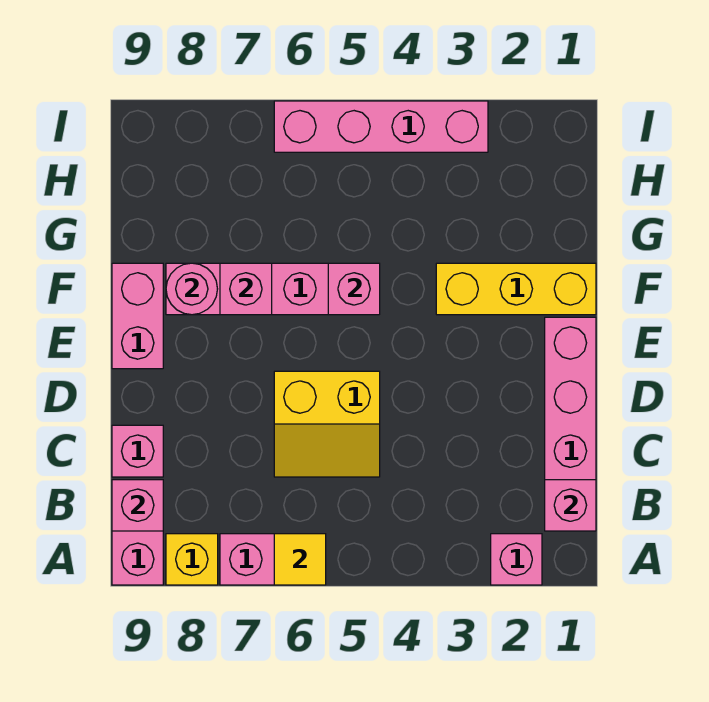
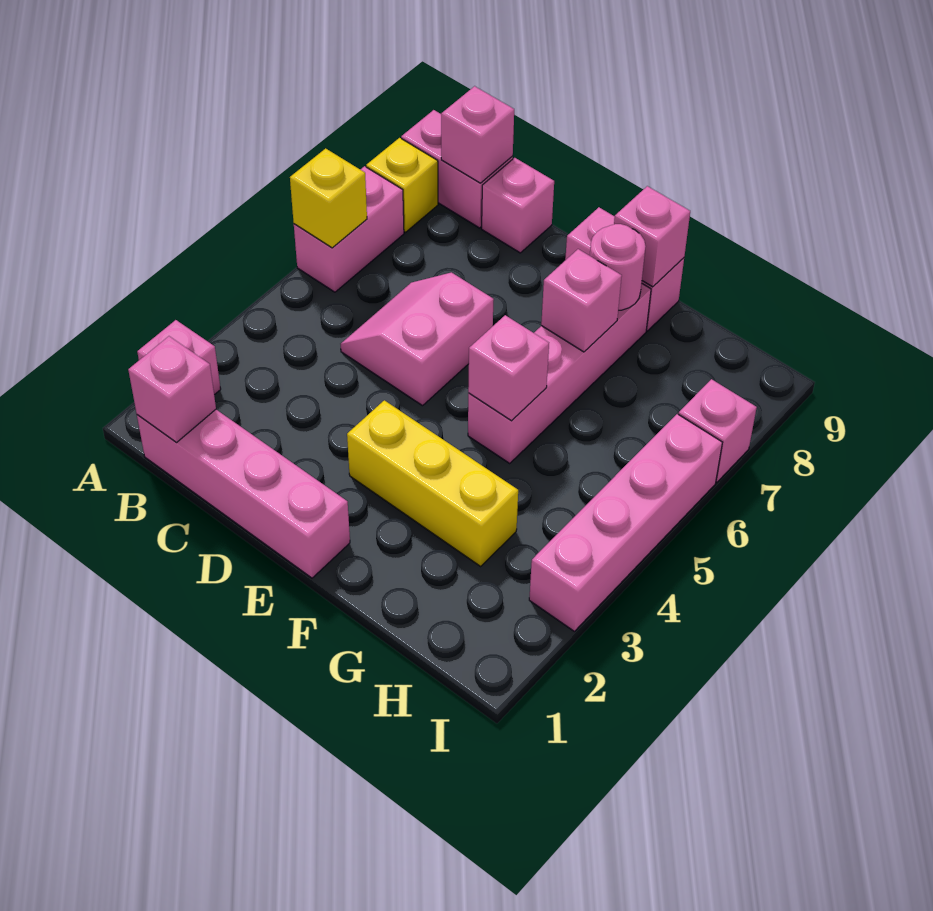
yellow tile A6 level 2 -> yellow brick A6 level 2
yellow slope C5:D6 level 1 top D -> pink slope C5:D6 level 1 top D
yellow brick F1:F3 level 1 -> yellow brick E3:G3 level 1
none -> pink brick F9 level 2
none -> pink brick I7 level 1

